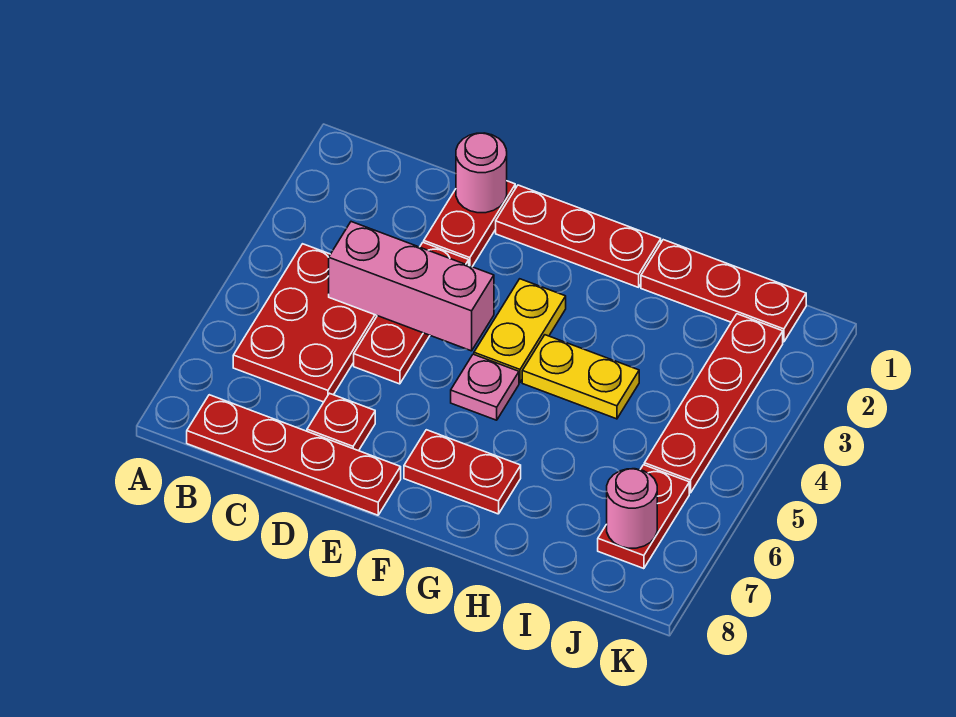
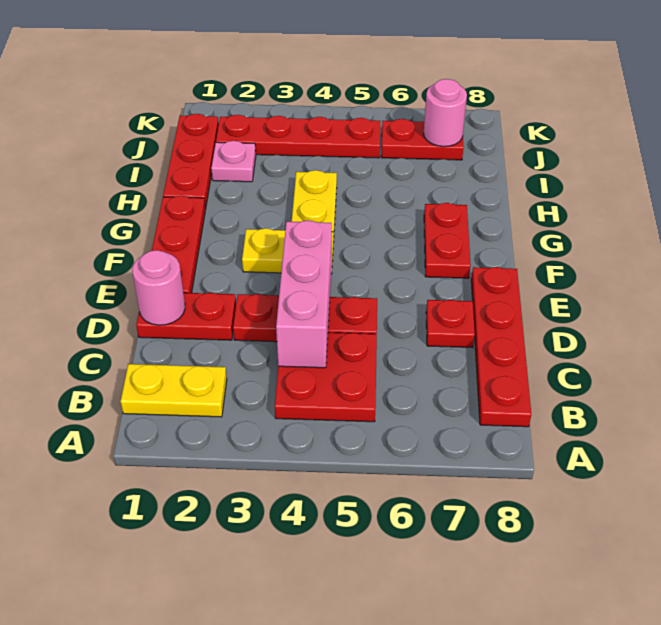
none -> yellow plate B1:B2 level 1
red plate B4:C6 level 1 -> red plate B4:C5 level 1
pink plate F5 level 1 -> pink plate I2 level 1

